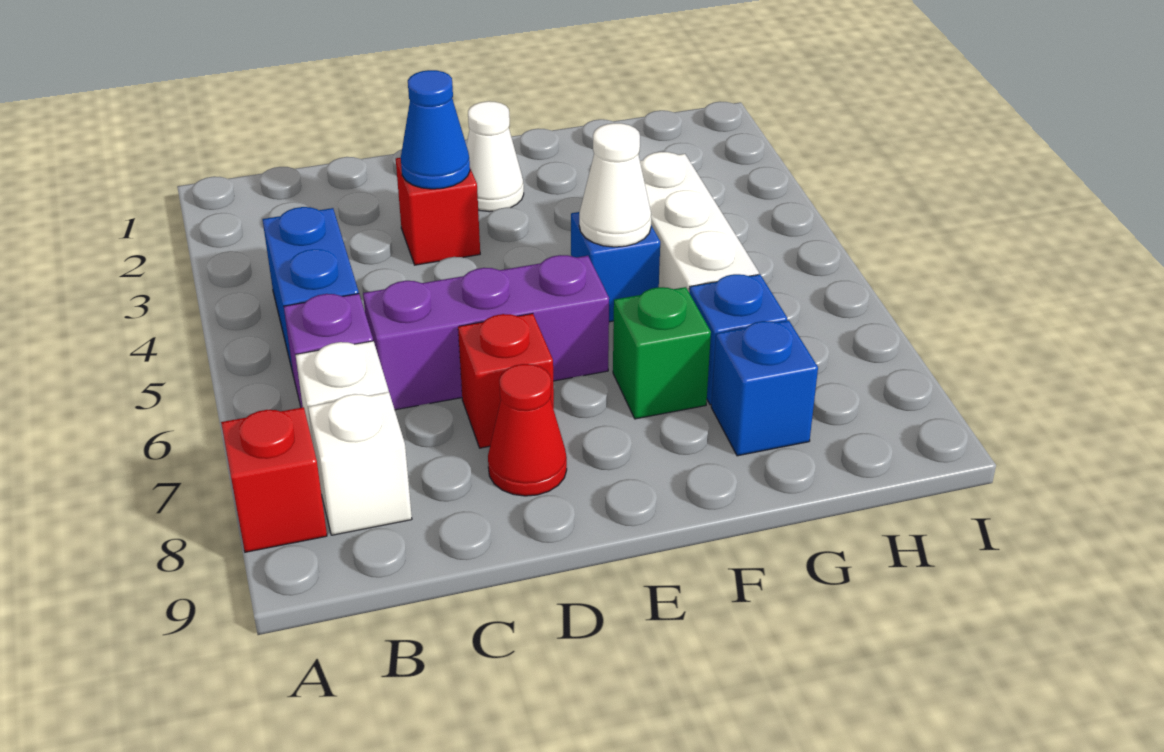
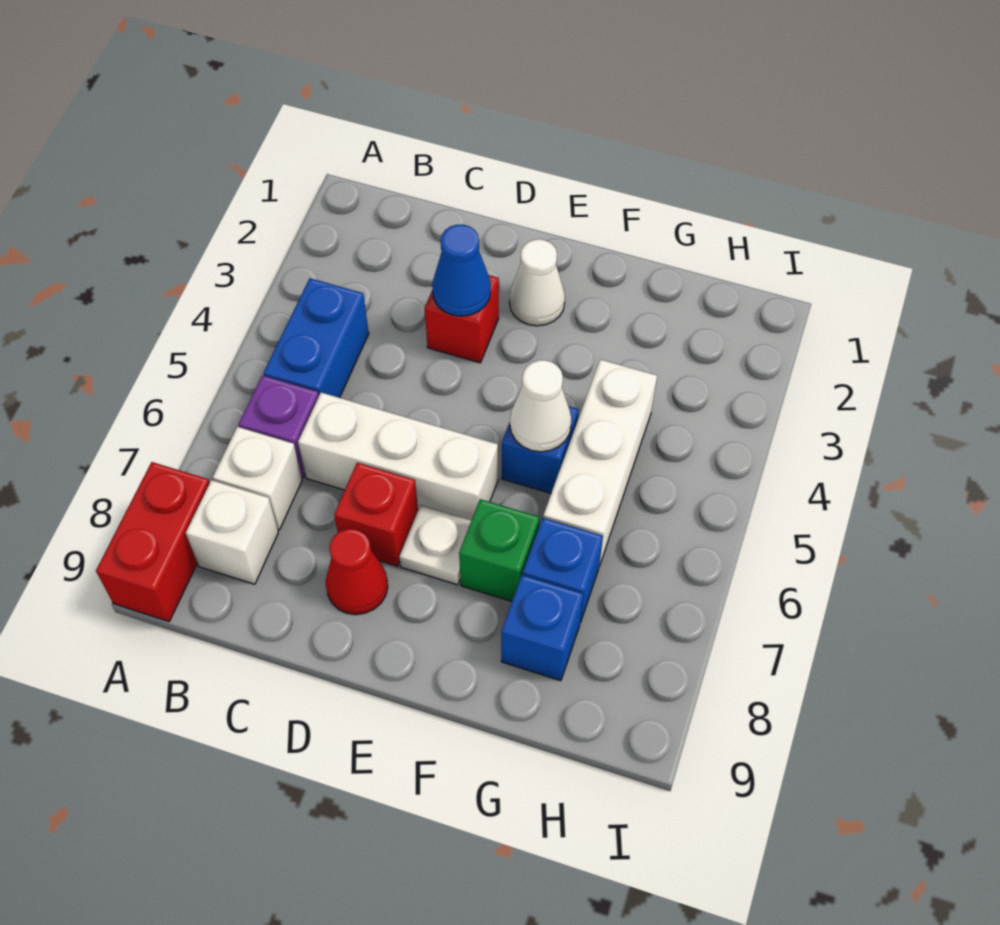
red brick A8 level 1 -> red brick A8:A9 level 1
purple brick C6:E6 level 1 -> white brick C6:E6 level 1
none -> white plate E7 level 1

